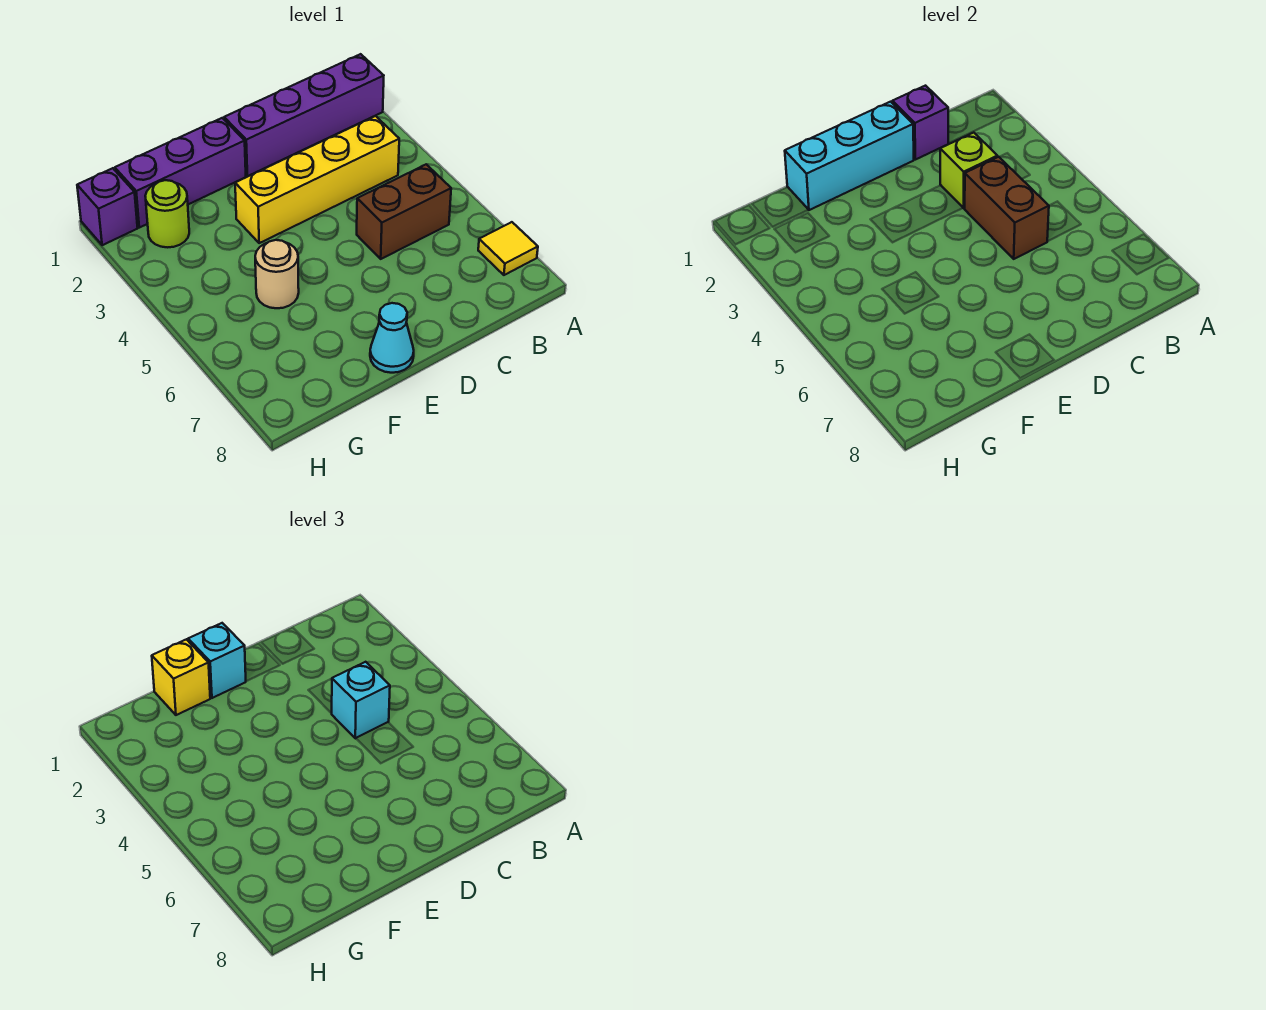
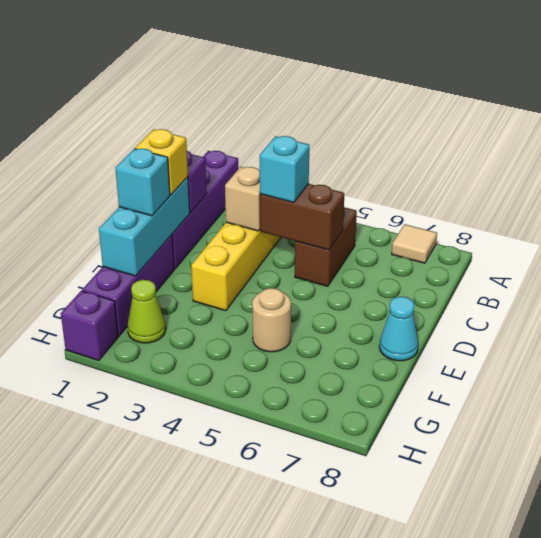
yellow tile A7 level 1 -> tan tile A7 level 1
lime brick C3 level 2 -> tan brick C3 level 2
yellow brick F1 level 3 -> yellow brick D1 level 3
lime round brick G2 level 1 -> lime cone G2 level 1

